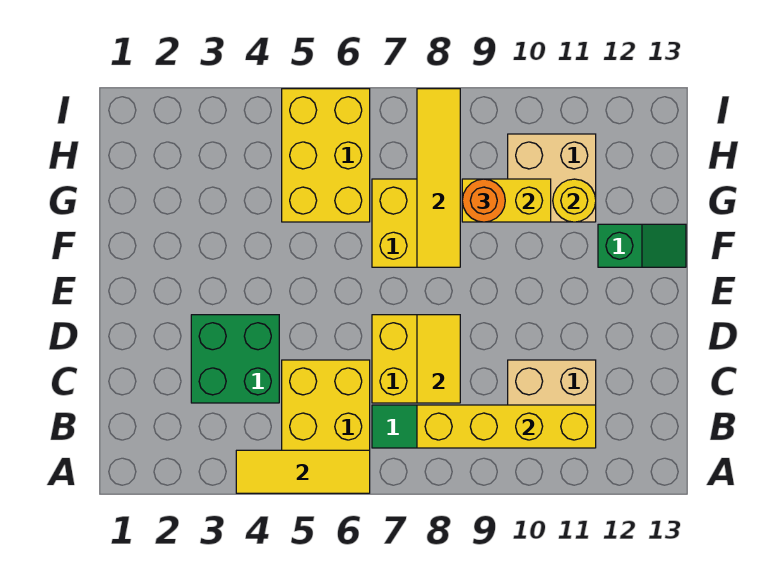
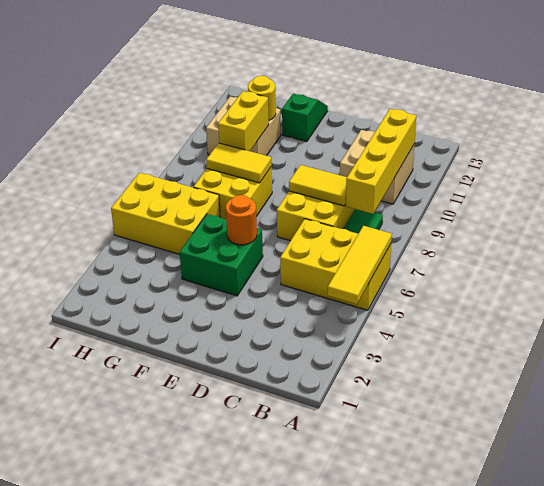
green brick C3:D4 level 1 -> green brick E4:F5 level 1
yellow tile F8:I8 level 2 -> yellow tile F8:G8 level 2
orange round brick G9 level 3 -> orange round brick E5 level 2

